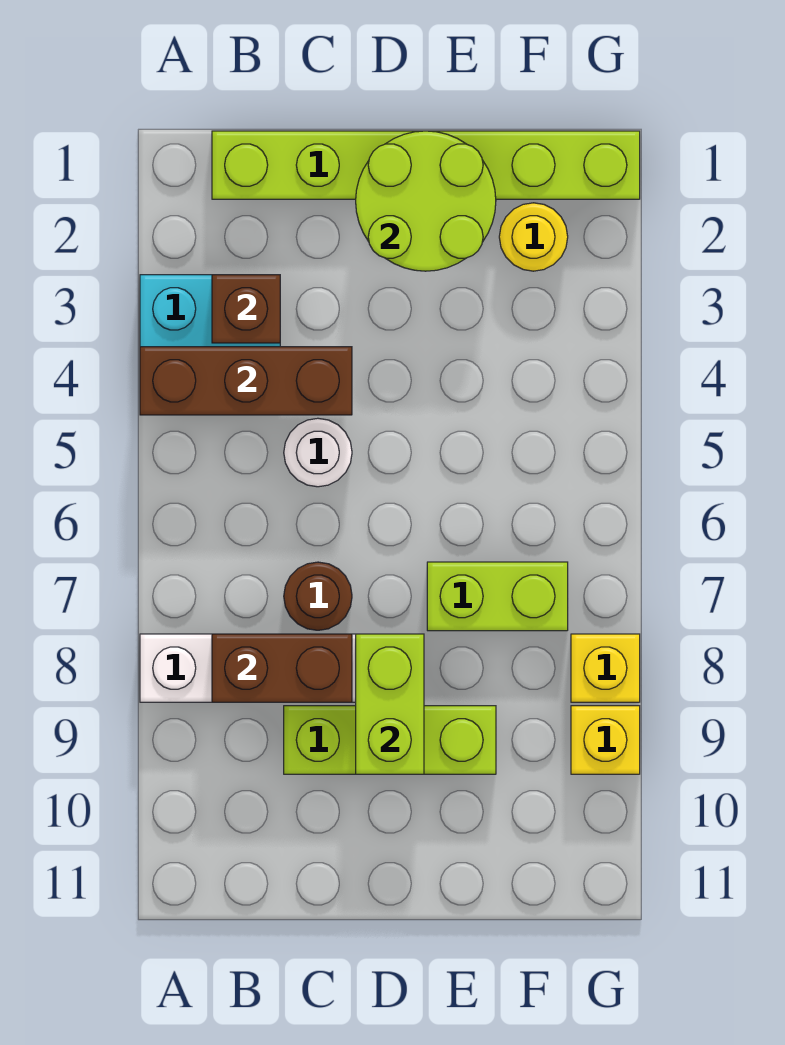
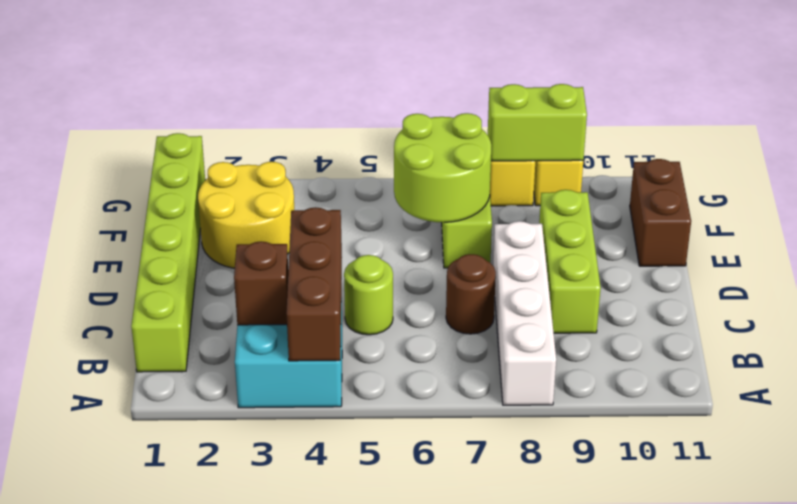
brown brick B8:C8 level 2 -> brown brick E11:F11 level 1
white round brick C5 level 1 -> lime round brick C5 level 1
lime round brick D1:E2 level 2 -> lime round brick E6:F7 level 2
lime brick D8:D9 level 2 -> lime brick G8:G9 level 2
yellow round brick F2 level 1 -> yellow round brick E2:F3 level 1

